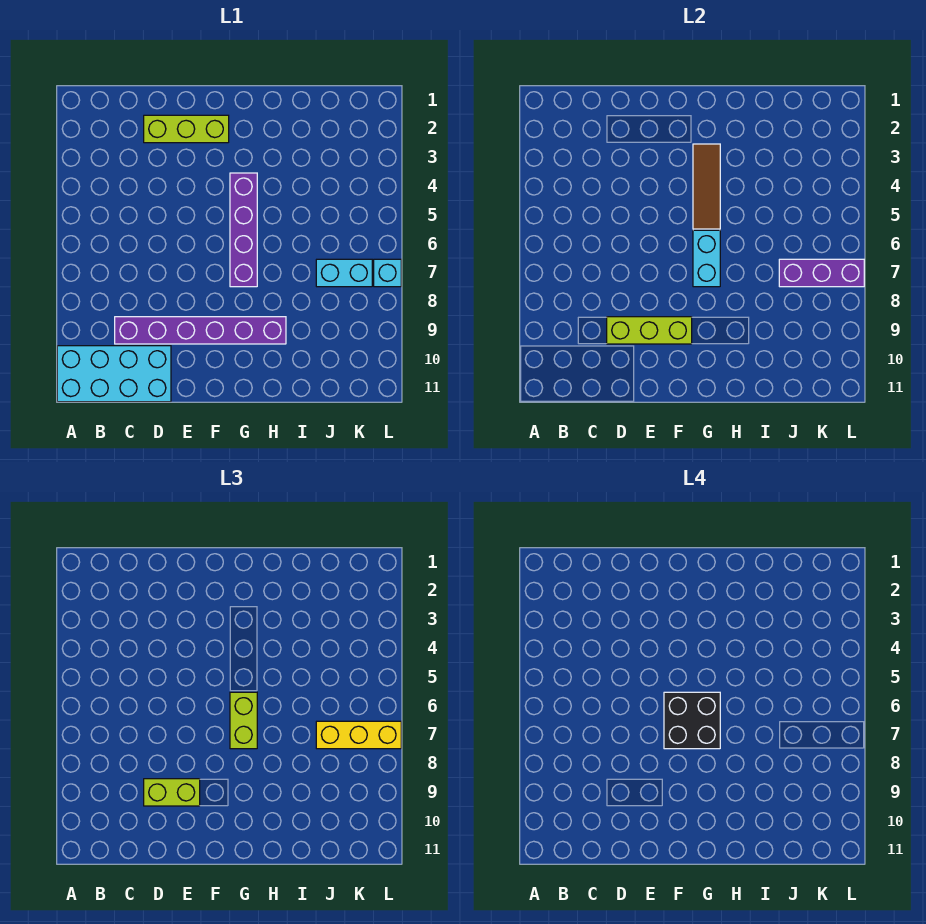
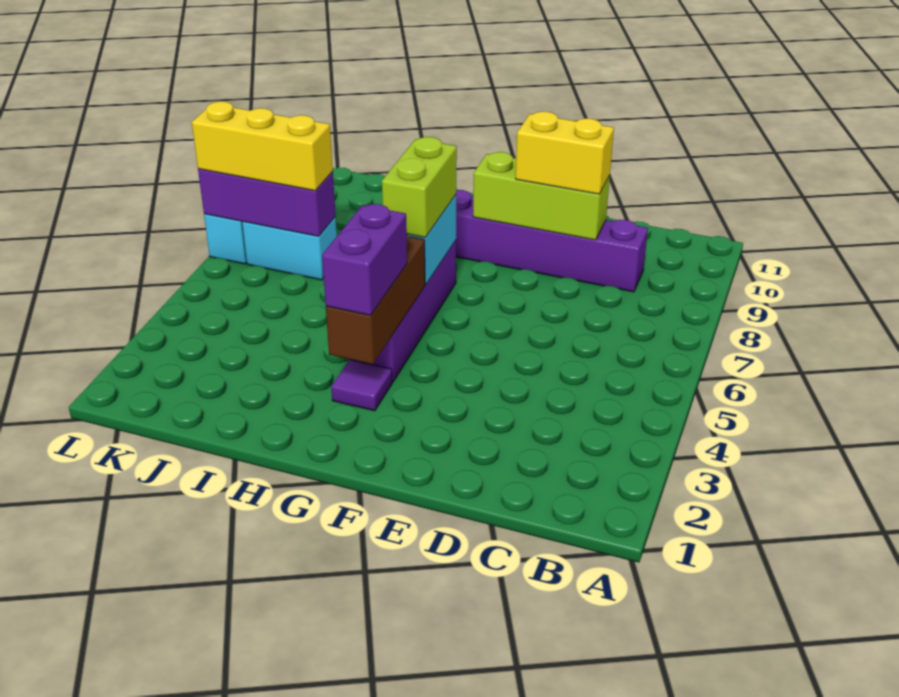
cyan brick A10:D11 level 1 -> none
lime brick D2:F2 level 1 -> none
lime brick D9:E9 level 3 -> yellow brick D9:E9 level 3
black brick F6:G7 level 4 -> none
none -> purple tile G3 level 1
brown tile G3:G5 level 2 -> brown brick G3:G5 level 2
none -> purple brick G3:G4 level 3

